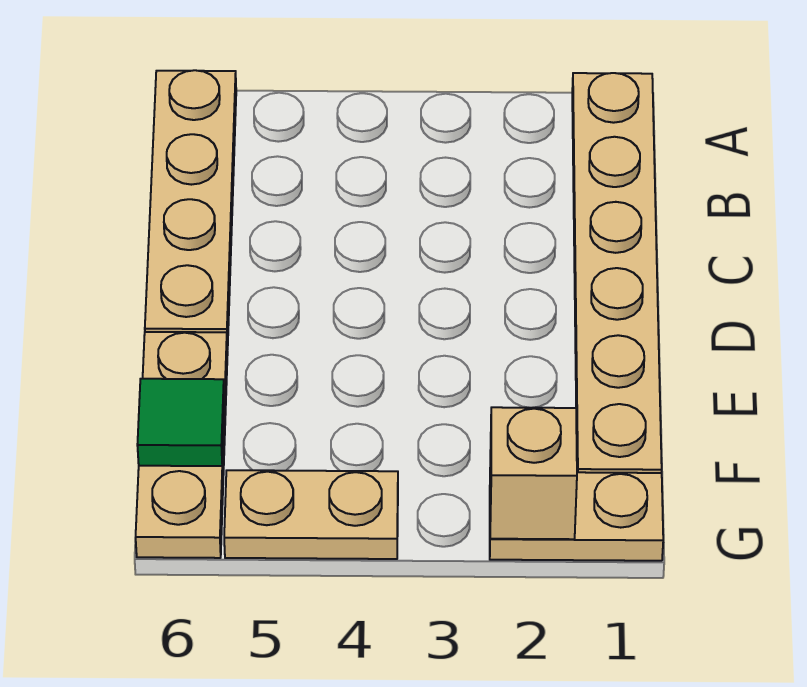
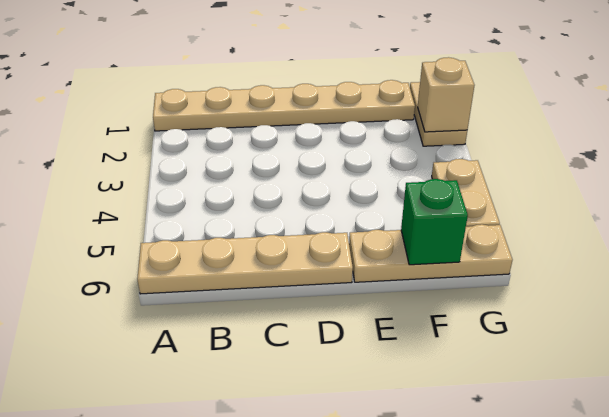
green tile F6 level 2 -> green brick F6 level 2

